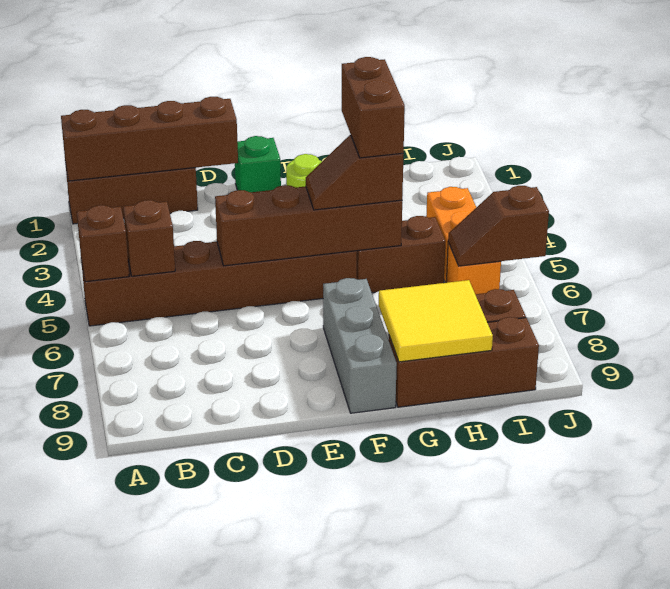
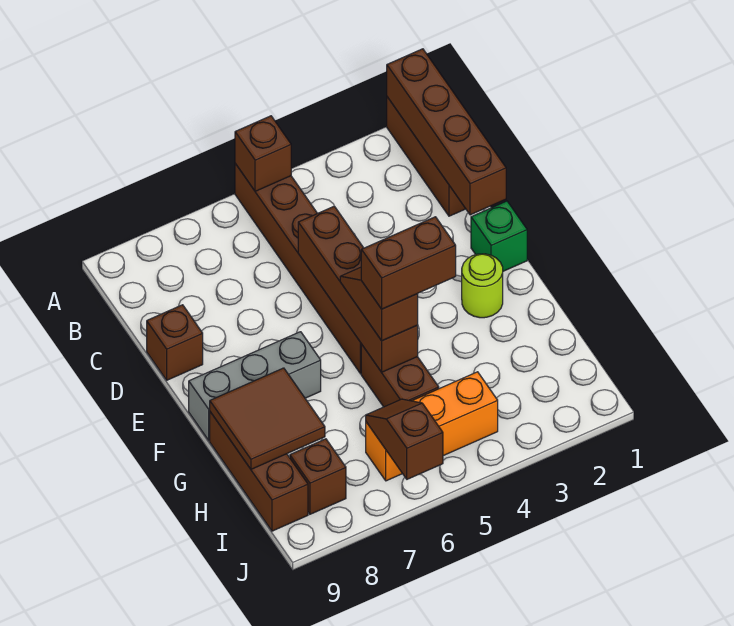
brown brick B5 level 2 -> brown brick D9 level 1
yellow tile G8:H9 level 2 -> brown tile G8:H9 level 2

